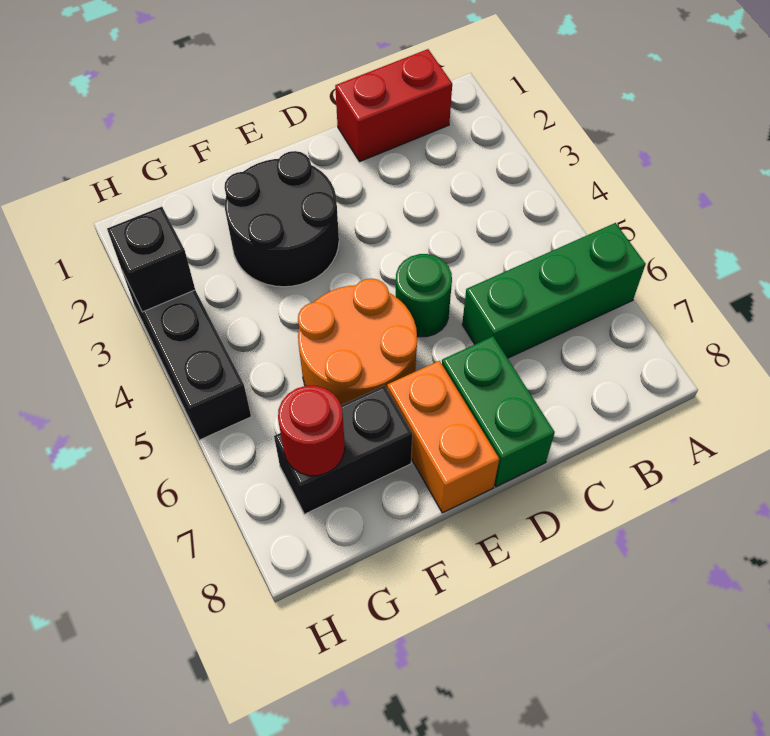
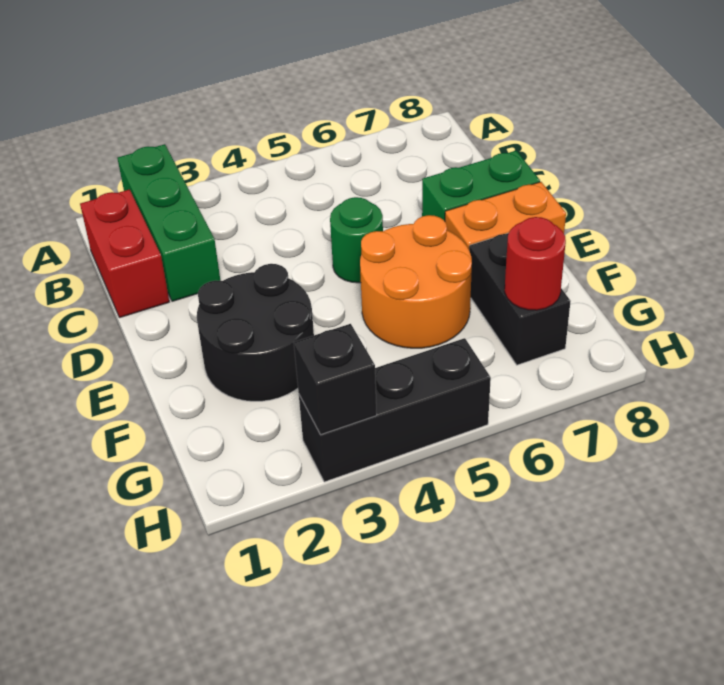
green brick A6:C6 level 1 -> green brick A2:C2 level 1

